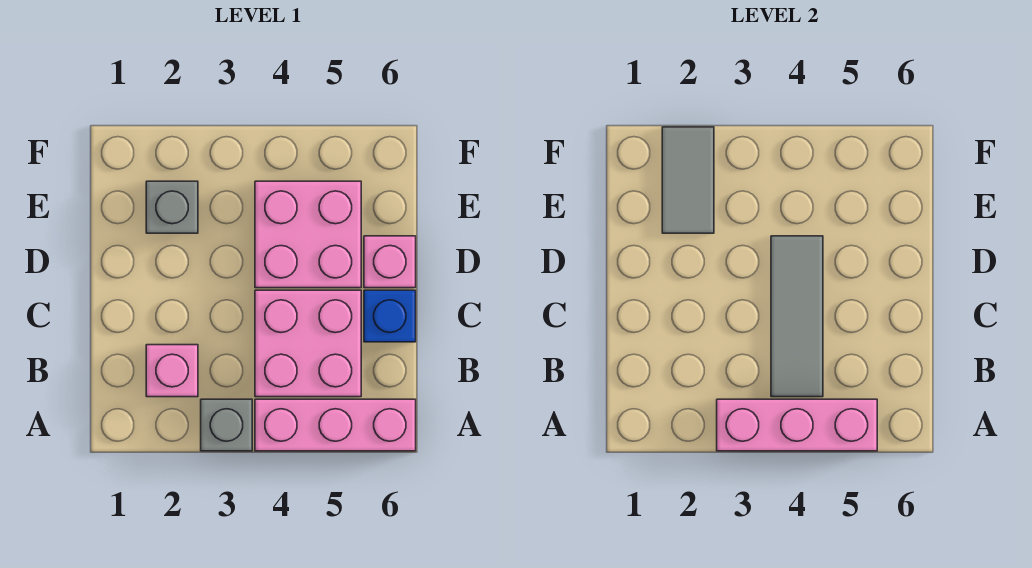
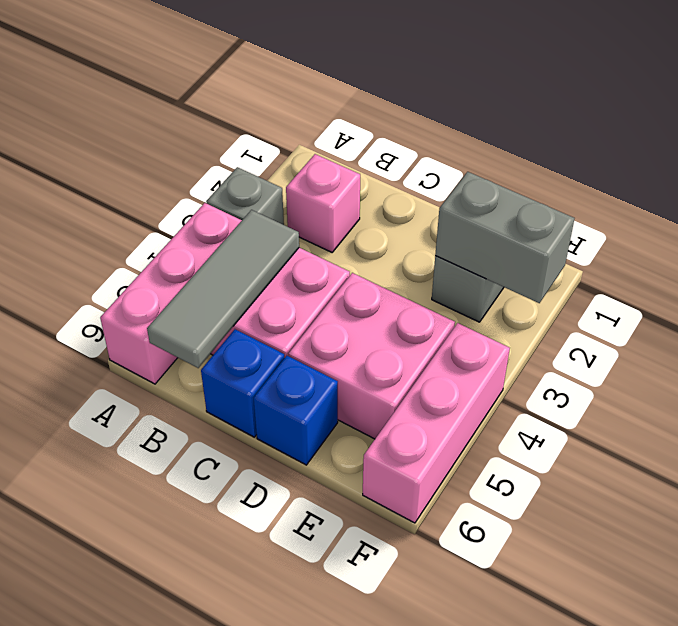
pink brick A3:A5 level 2 -> pink brick F4:F6 level 1
grey tile B4:D4 level 2 -> grey tile B4:B6 level 2
pink brick D6 level 1 -> blue brick D6 level 1
grey tile E2:F2 level 2 -> grey brick E2:F2 level 2

